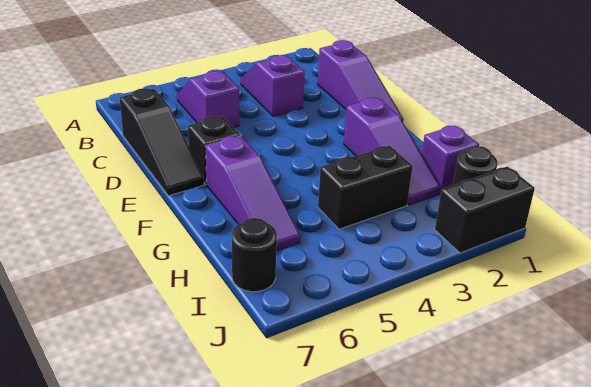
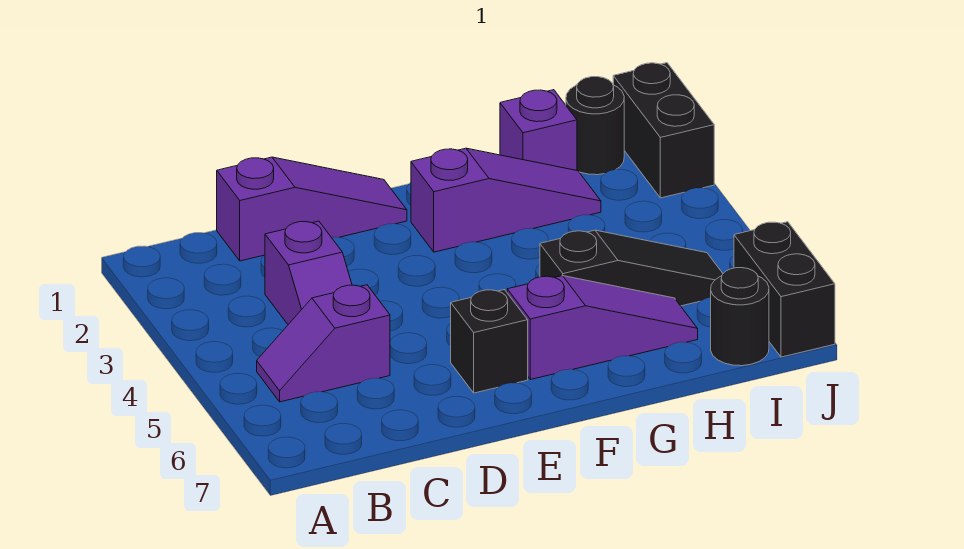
purple slope B3:C3 level 1 top C -> purple slope C3:C4 level 1 top 3
black slope C7:E7 level 1 top C -> black slope G5:I5 level 1 top G
black brick H3:H4 level 1 -> black brick J6:J7 level 1

